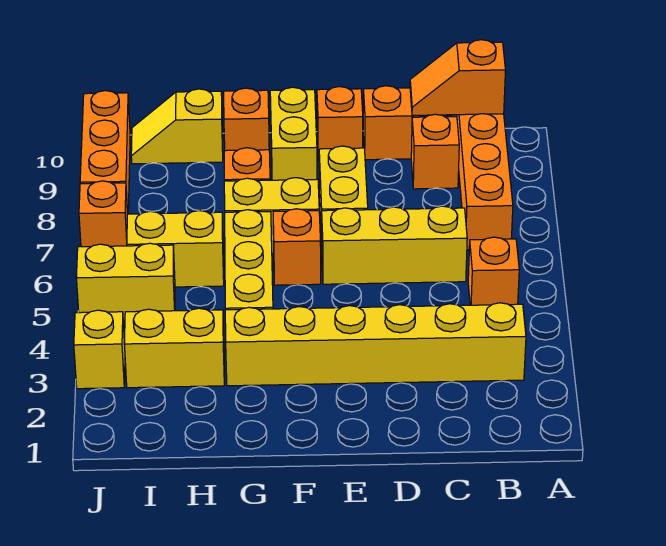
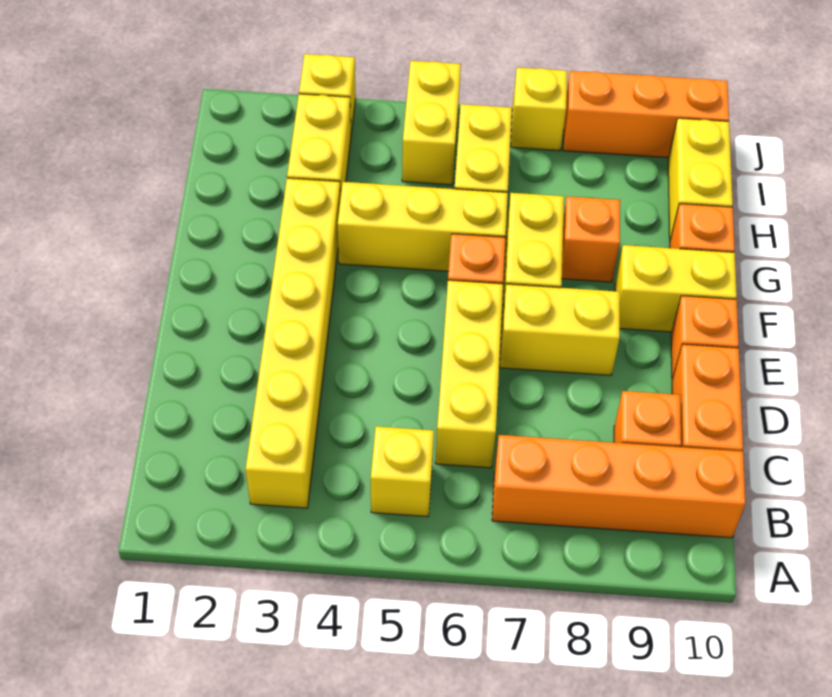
orange brick B5 level 1 -> yellow brick B5 level 1
orange slope B10:C10 level 2 top B -> none
yellow slope H10:I10 level 1 top H -> yellow brick H10:I10 level 1
orange brick J7 level 1 -> yellow brick J7 level 1

